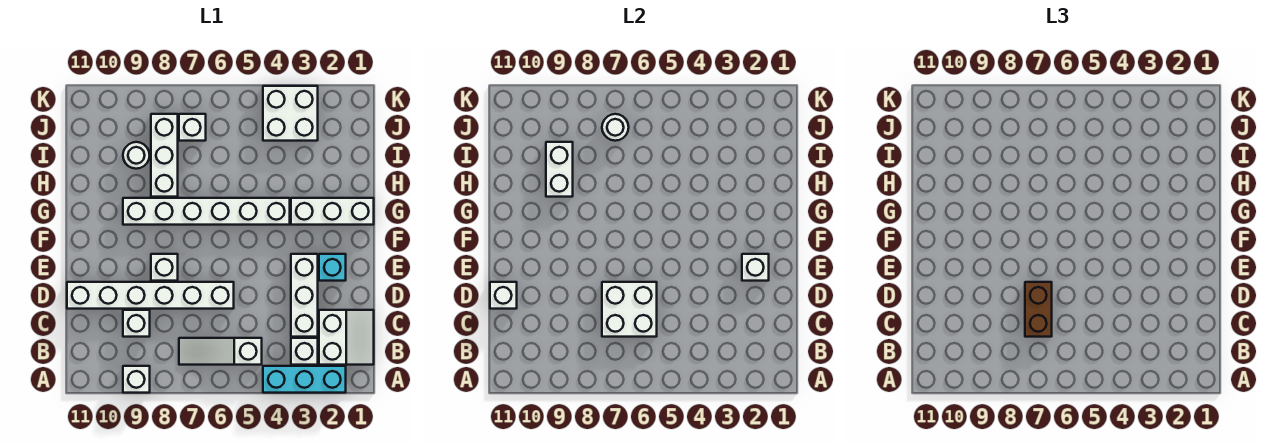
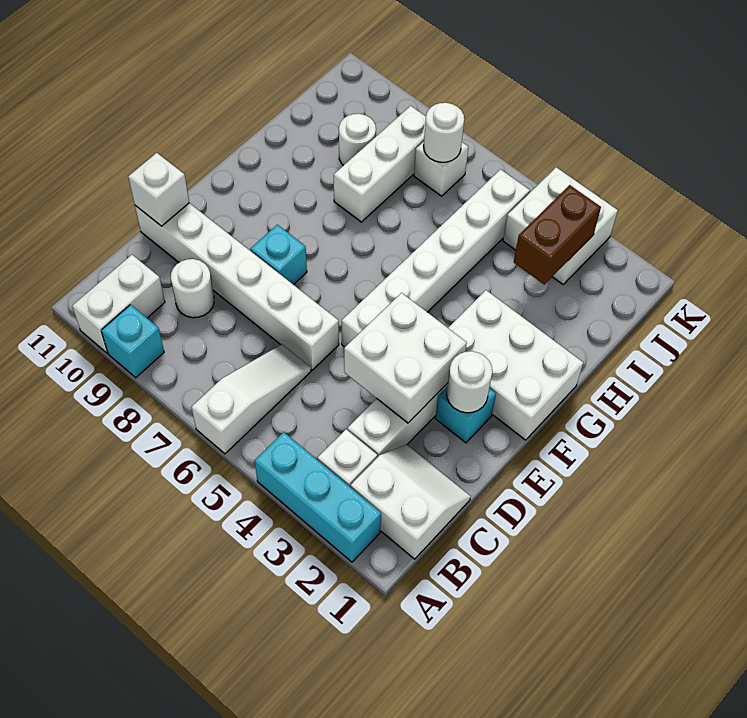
white brick A9 level 1 -> cyan brick A9 level 1
white slope B1:C2 level 1 top 2 -> white slope B1:C2 level 1 top B
white slope B5:B7 level 1 top 5 -> white slope A6:C6 level 1 top A
white brick C6:D7 level 2 -> white brick D3:E4 level 2
brown brick C7:D7 level 3 -> brown brick I3:J3 level 2
white brick C9 level 1 -> white round brick C9 level 1
white brick E2 level 2 -> white round brick E2 level 2
white brick E8 level 1 -> cyan brick E8 level 1
white brick G1:G3 level 1 -> white brick F1:G3 level 1
white brick G4:G9 level 1 -> white brick E5:J5 level 1
white brick H9:I9 level 2 -> white brick A10:B10 level 1

